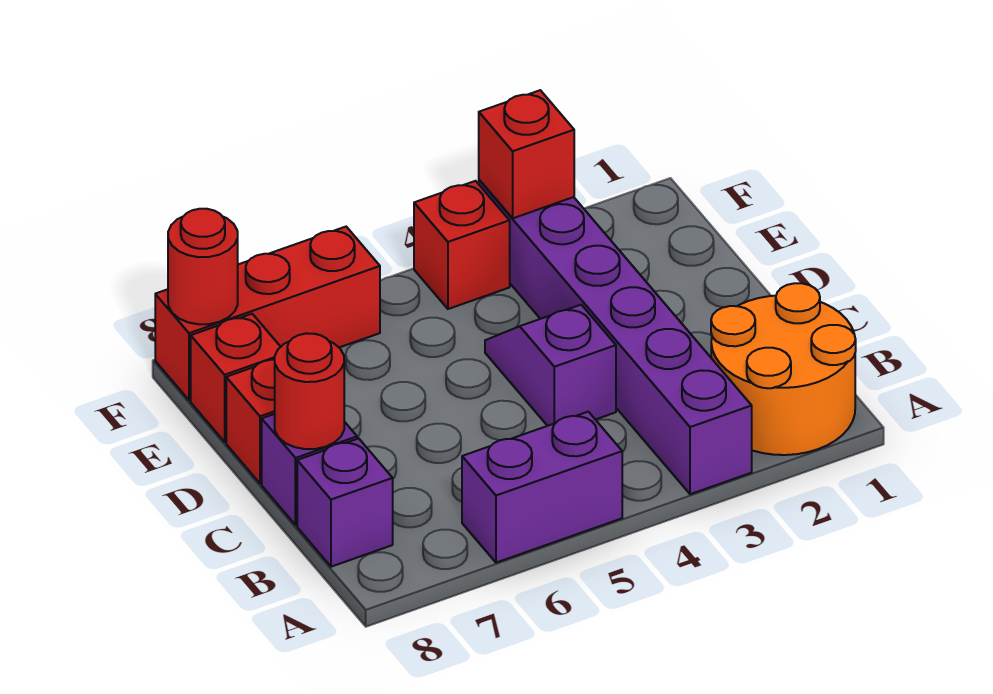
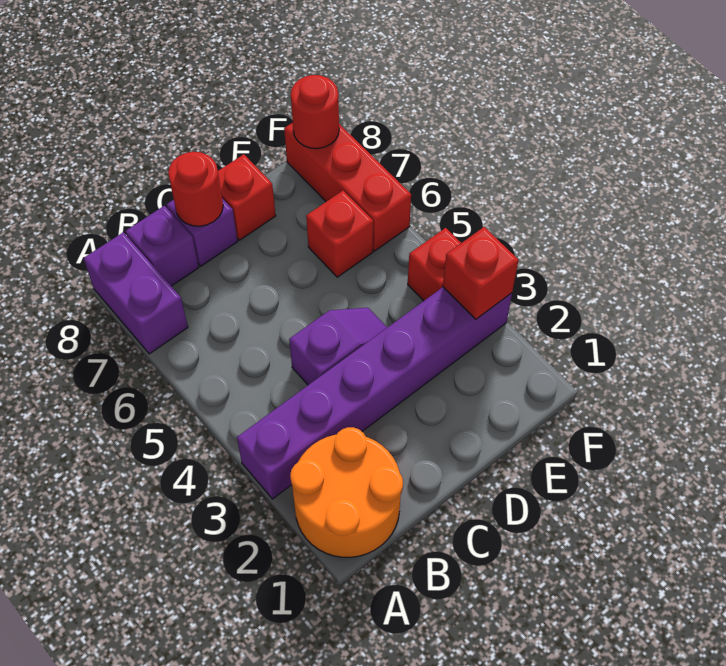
purple brick A5:A6 level 1 -> purple brick A7:A8 level 1
red brick E8 level 1 -> red brick E6 level 1

